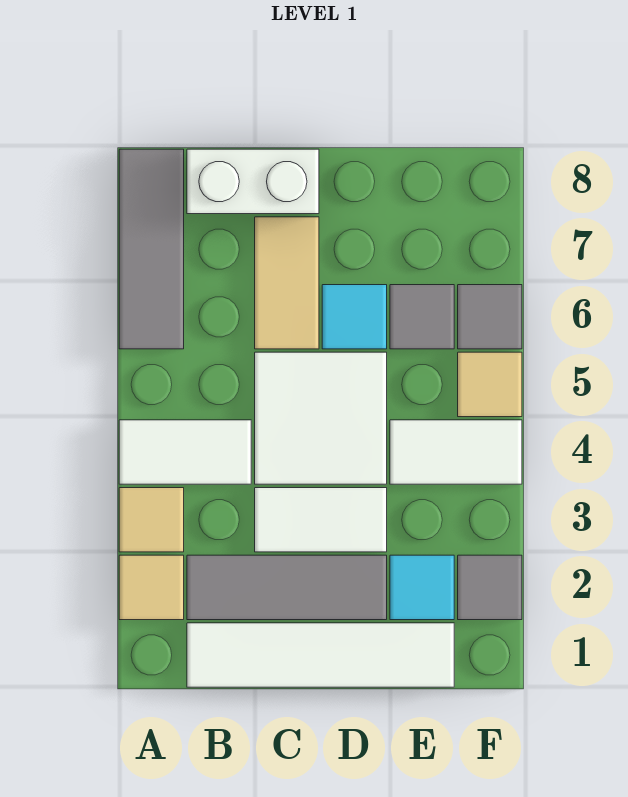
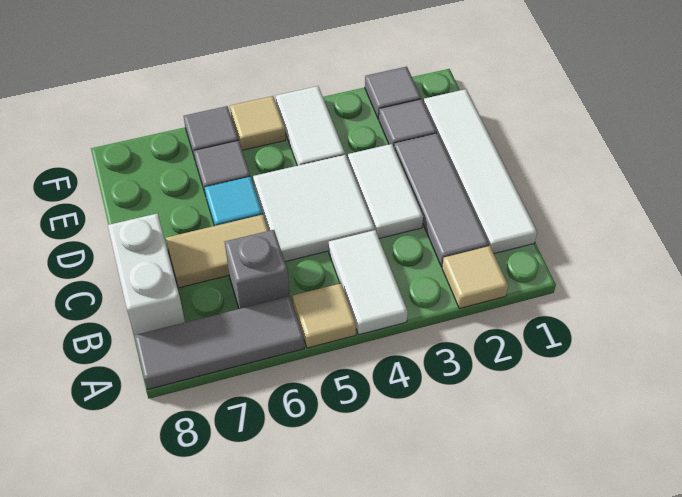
tan tile A3 level 1 -> tan tile A5 level 1
none -> grey brick B6 level 1
cyan tile E2 level 1 -> grey tile E2 level 1

